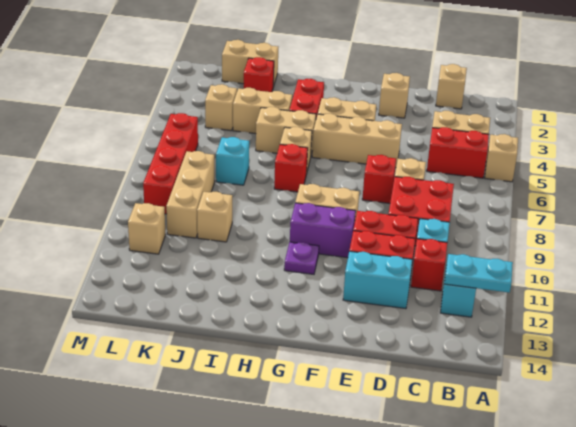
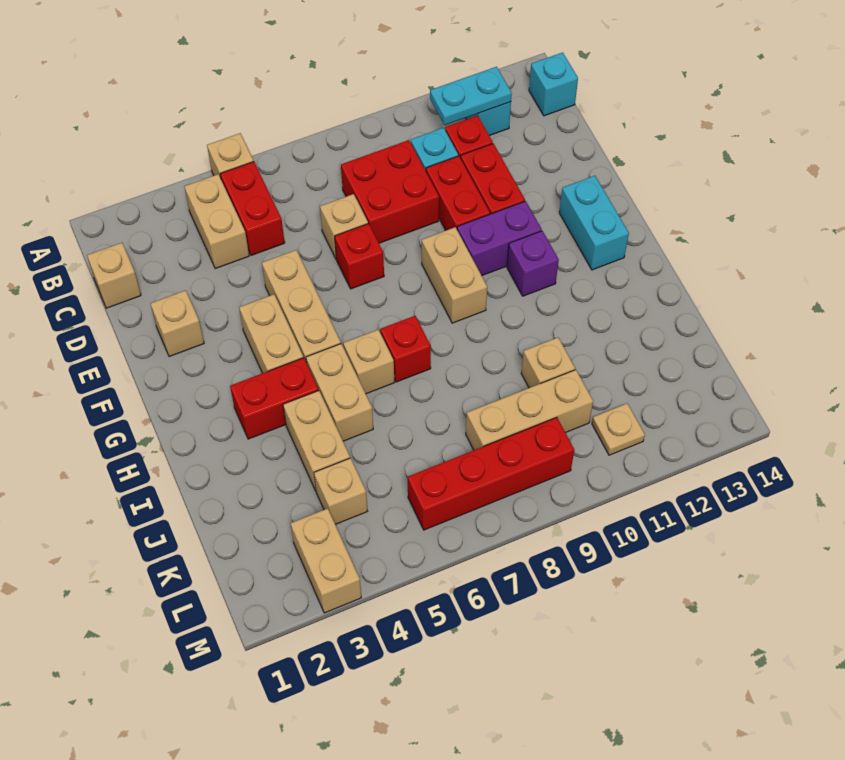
cyan plate A12:B12 level 2 -> cyan plate B11:B12 level 2
cyan brick D12:E12 level 1 -> cyan brick F13:G13 level 1
purple brick F10:G10 level 1 -> purple brick F10:F11 level 1
purple plate G11 level 1 -> purple brick G11 level 1
tan brick J1:K1 level 1 -> tan brick L3:M3 level 1
red brick J2 level 1 -> none
cyan brick J7 level 1 -> cyan brick B14 level 1
tan brick L11 level 1 -> tan plate L11 level 1

